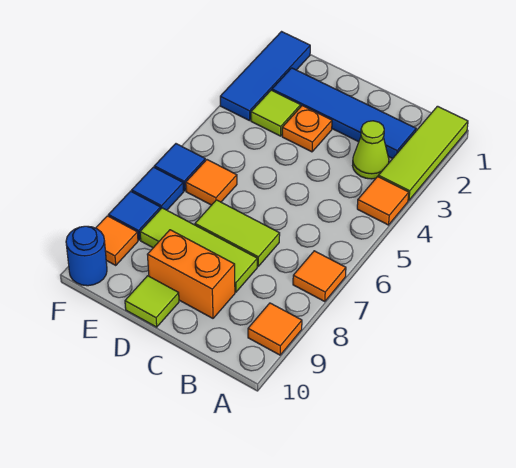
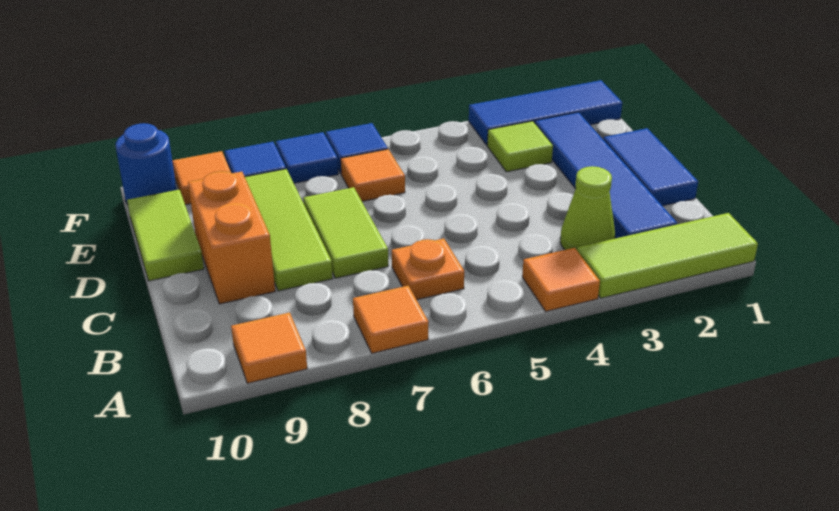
none -> blue tile C1:D1 level 1
orange plate D3 level 1 -> orange plate B6 level 1
lime tile D10 level 1 -> lime tile D10:E10 level 1

